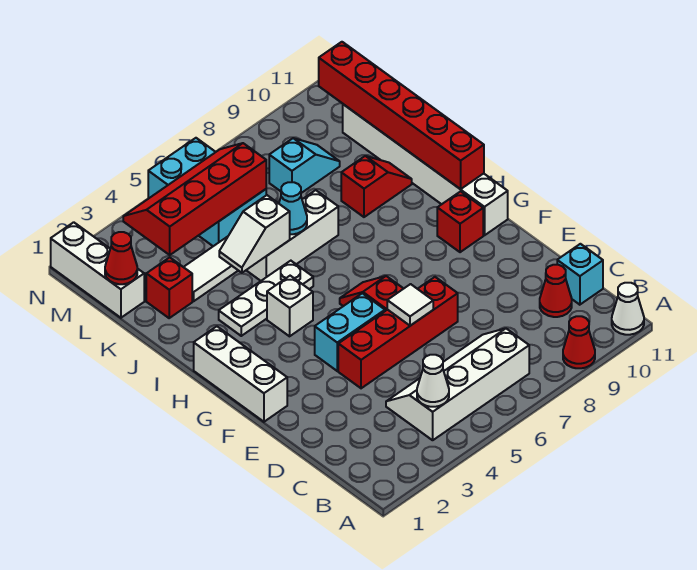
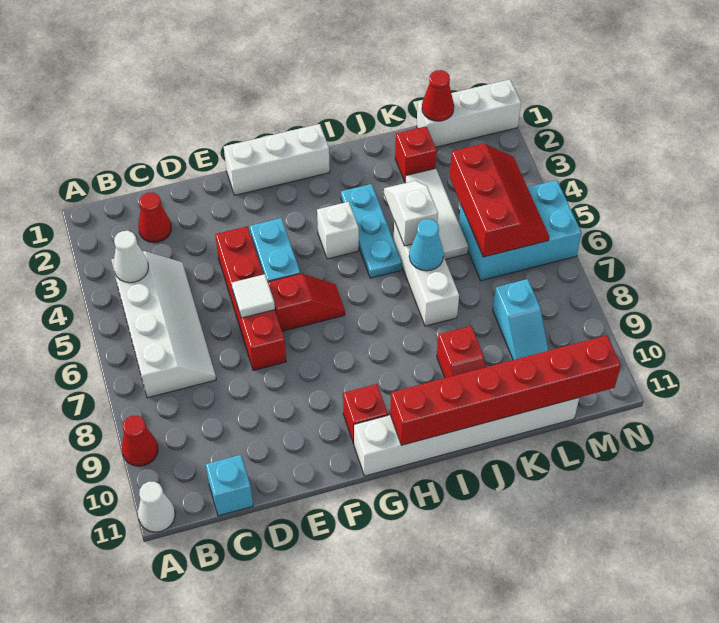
red cone C10 level 1 -> red cone C2 level 1
white plate I3:I5 level 1 -> cyan plate I3:I5 level 1
red slope L3:M6 level 2 top L -> red slope L4:M6 level 2 top L

